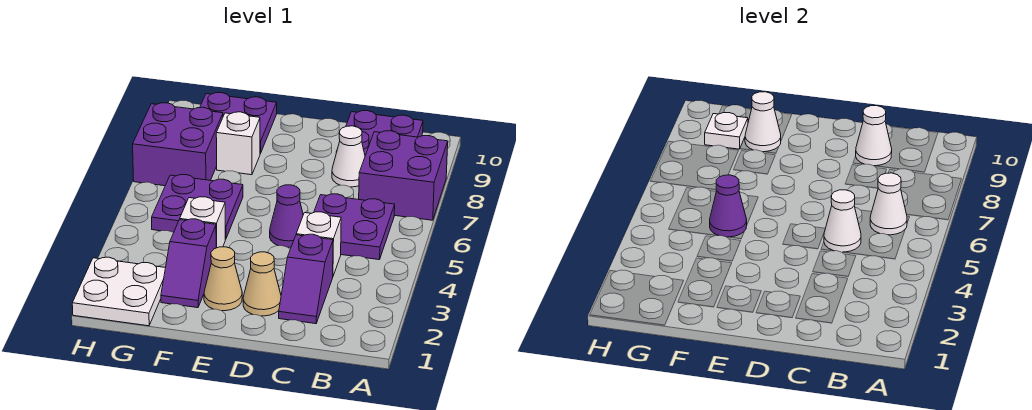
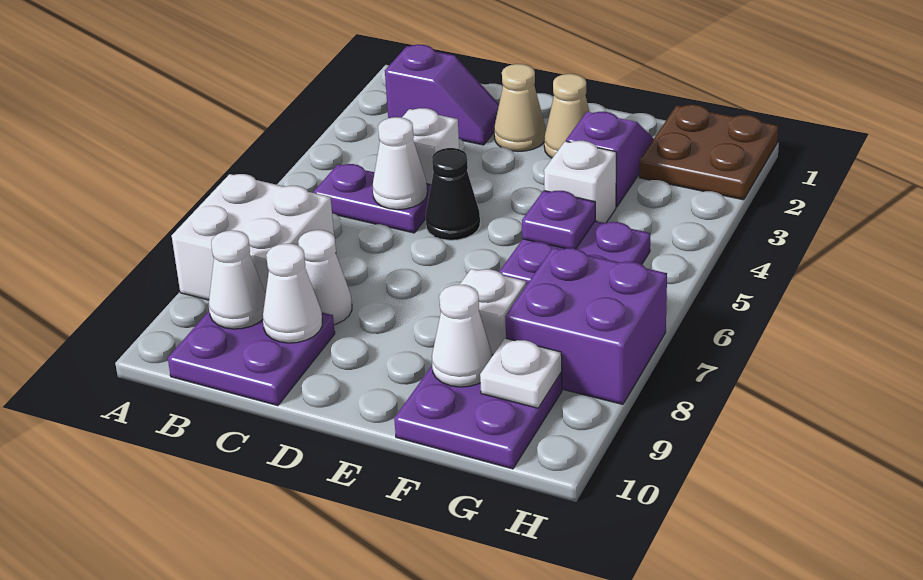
purple brick A7:B8 level 1 -> white brick A7:B8 level 1
purple plate B5:C6 level 1 -> purple plate B5:C5 level 1
white cone B6 level 2 -> white cone B9 level 2
purple slope C2:C3 level 1 top 3 -> purple slope B2:C2 level 1 top B
purple cone D5 level 1 -> black cone D5 level 1
purple cone F5 level 2 -> purple plate F5 level 2
white plate G1:H2 level 1 -> brown plate G1:H2 level 1

